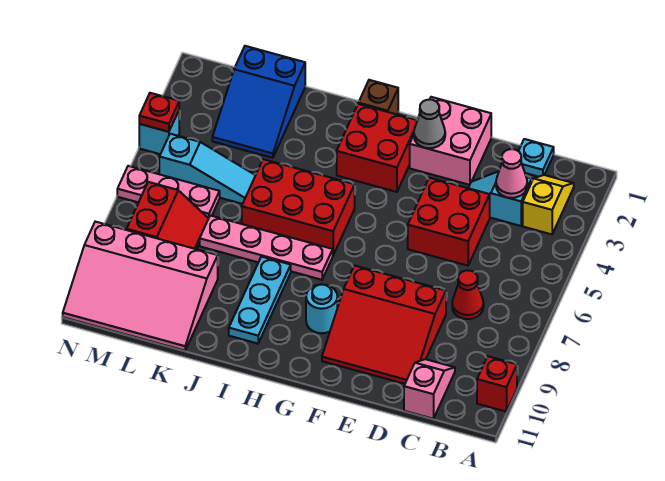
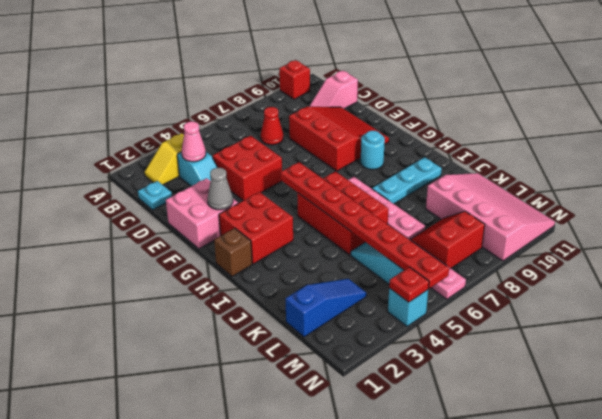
none -> red plate G5:N5 level 2
blue slope K1:L3 level 1 top 1 -> blue slope L1:L3 level 1 top 1

